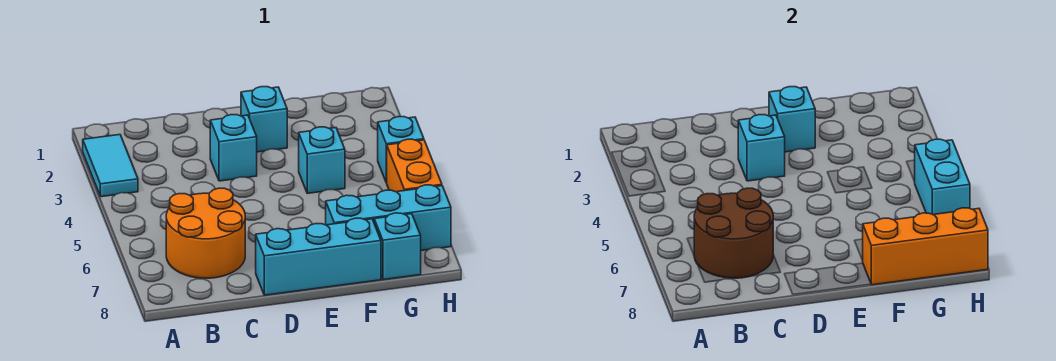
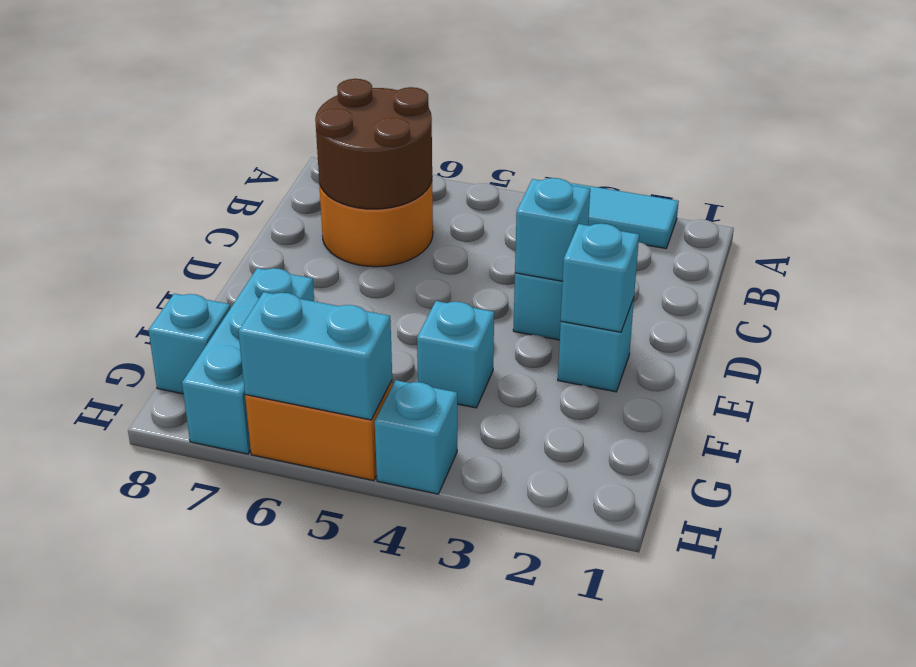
cyan brick D8:F8 level 1 -> none
orange brick F8:H8 level 2 -> none

